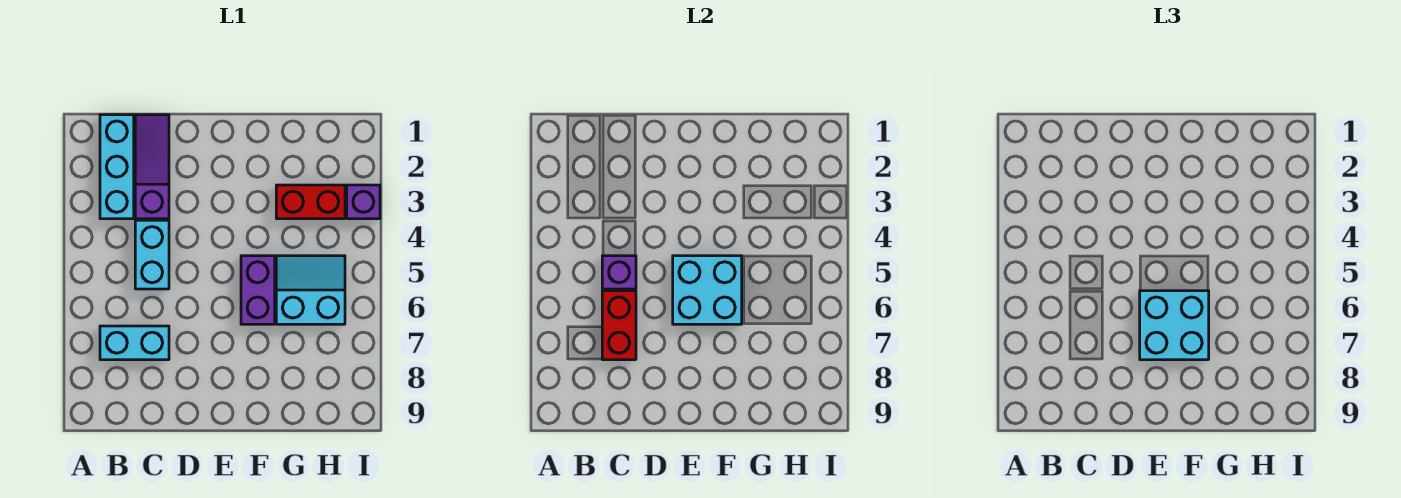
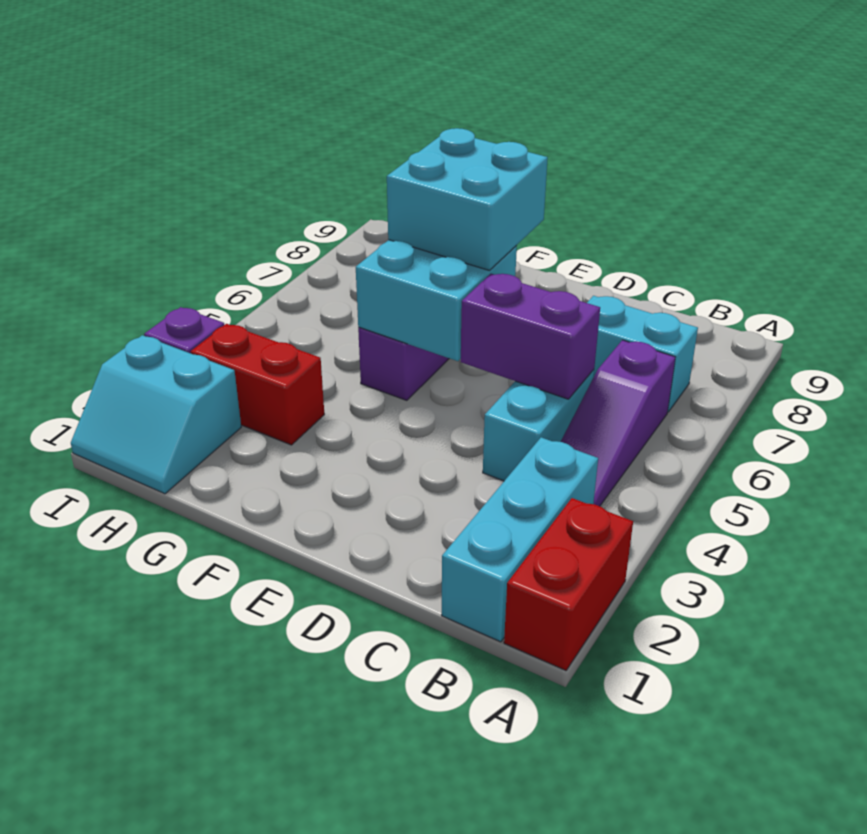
purple slope C1:C3 level 1 top 3 -> purple slope B4:B6 level 1 top 6
purple brick C5 level 2 -> purple brick C5:D5 level 2
red brick C6:C7 level 2 -> red brick A1:A2 level 1
cyan slope G5:H6 level 1 top 6 -> cyan slope H1:I2 level 1 top 2

